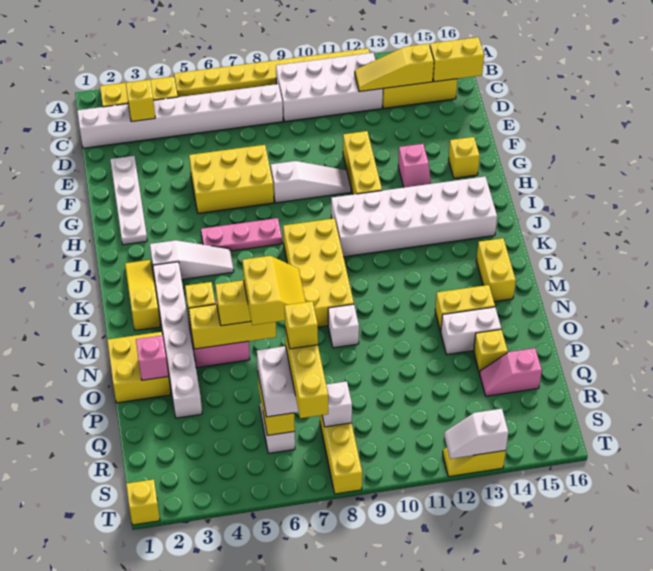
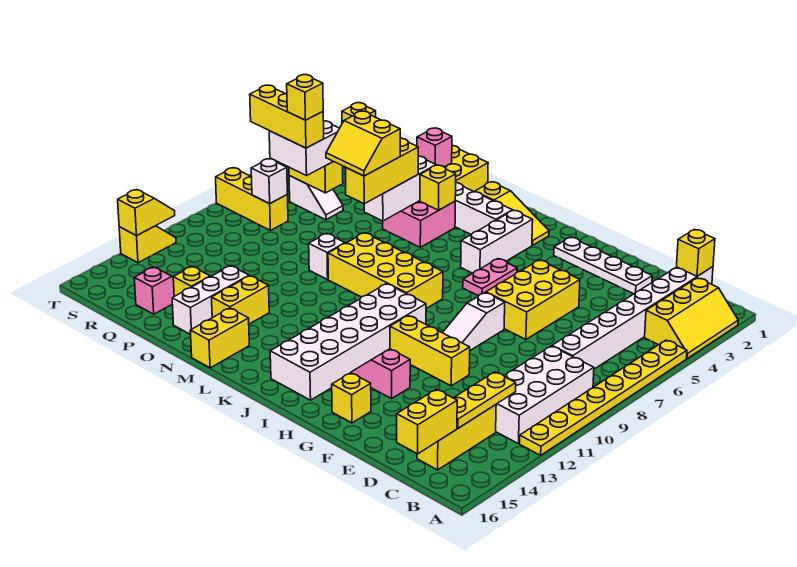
yellow brick C3 level 2 -> yellow brick C1 level 2
yellow slope C12:C14 level 2 top 14 -> yellow plate C12:C14 level 2
pink plate I5:I7 level 1 -> pink plate I5:I6 level 1
white slope J3:J5 level 1 top 3 -> white brick J3:J5 level 1
yellow brick L15:M15 level 1 -> yellow brick M15:M16 level 1
yellow brick N4:N6 level 2 -> white brick N4:N6 level 2
white brick O13:O14 level 1 -> white brick O13:O15 level 1
white slope T12:T13 level 2 top 13 -> yellow slope T12:T13 level 2 top 13

